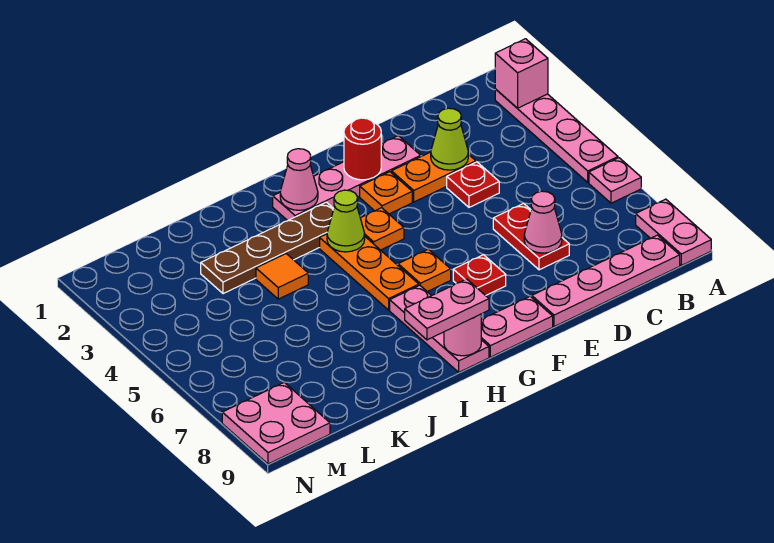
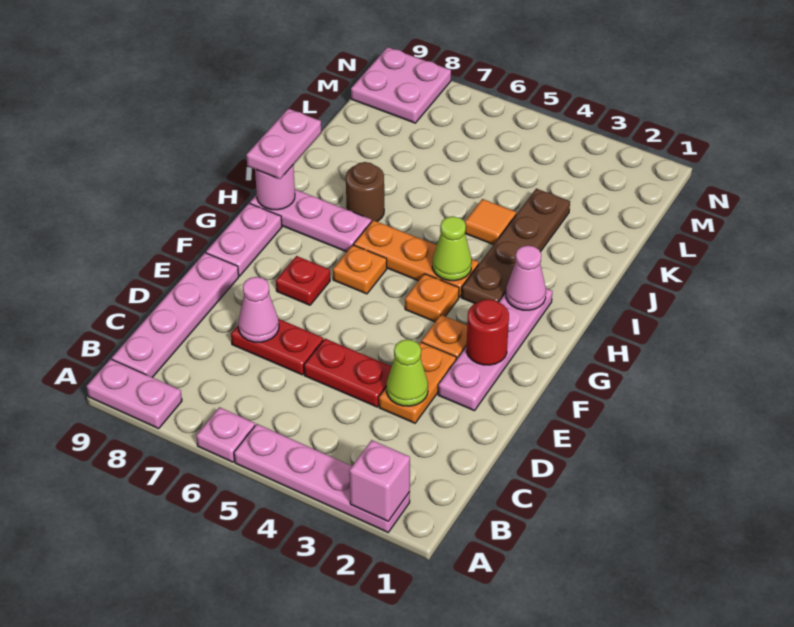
red plate D4 level 1 -> red plate D4:D5 level 1
none -> brown round brick I7 level 1

